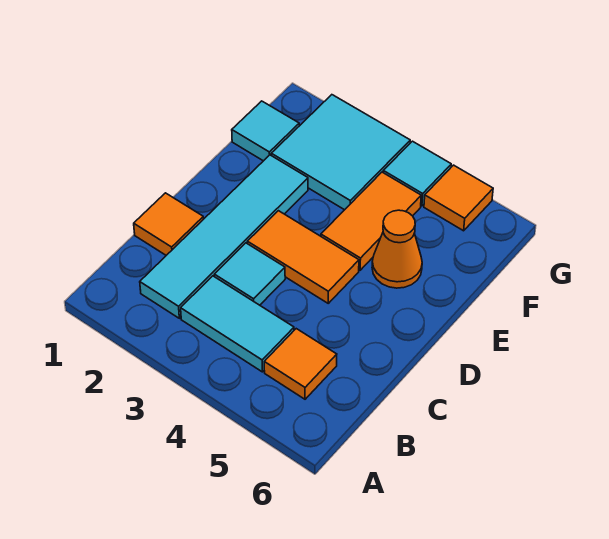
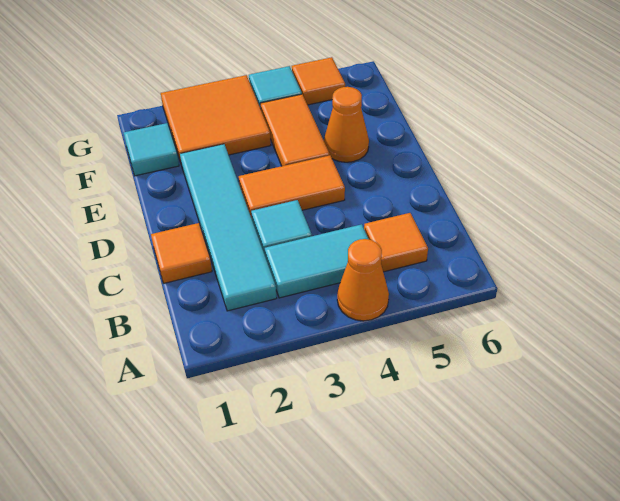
none -> orange cone A4 level 1
cyan tile F2:G3 level 1 -> orange tile F2:G3 level 1

